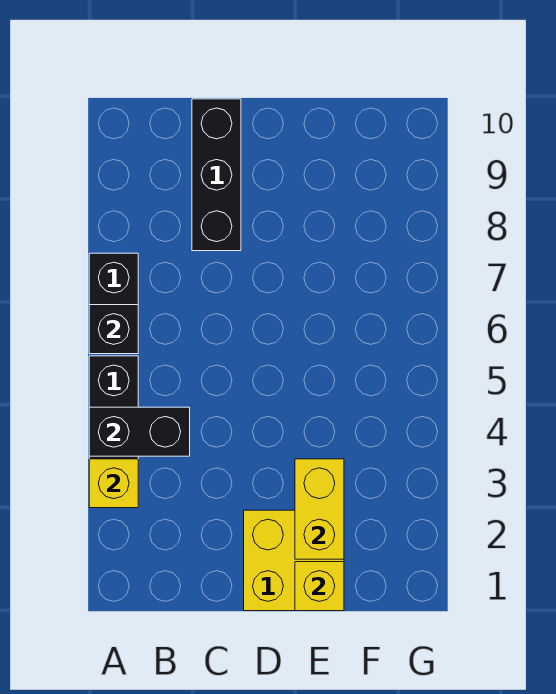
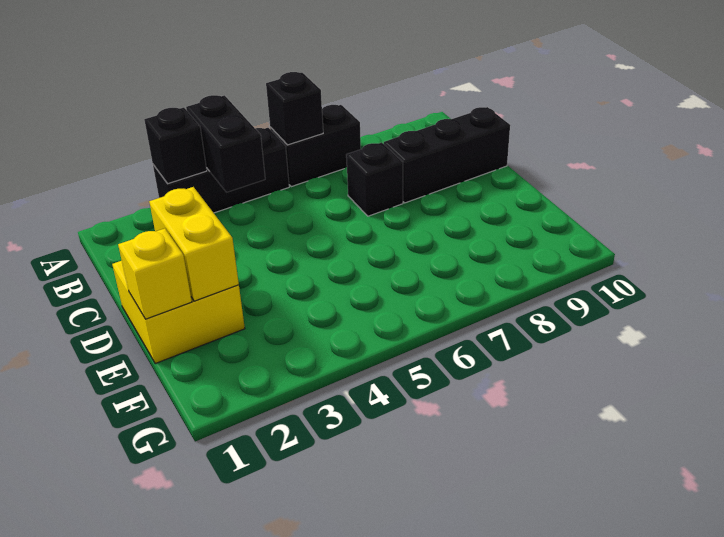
yellow brick A3 level 2 -> black brick A3 level 2
none -> black brick C7 level 1
yellow brick E2:E3 level 2 -> yellow brick D2:E2 level 2

